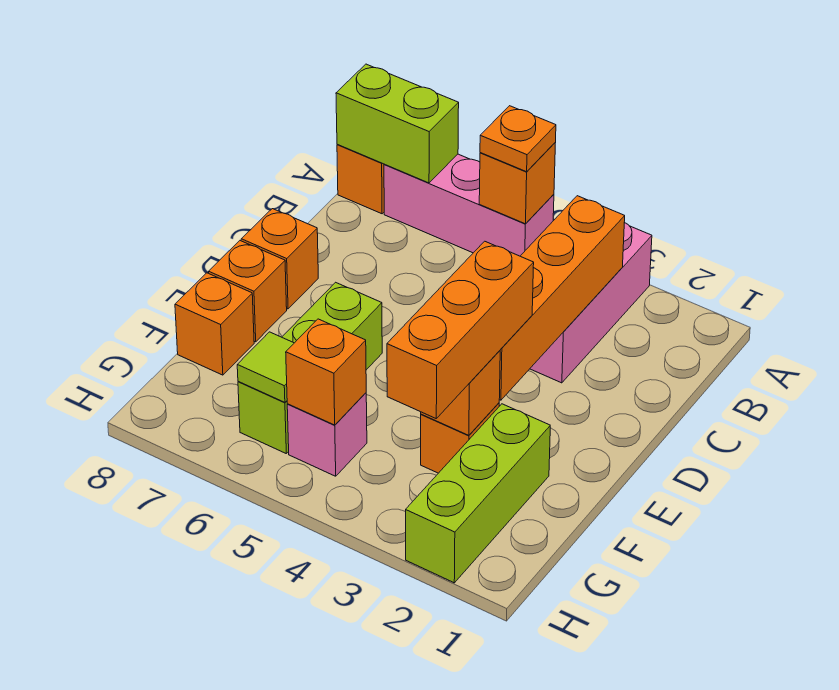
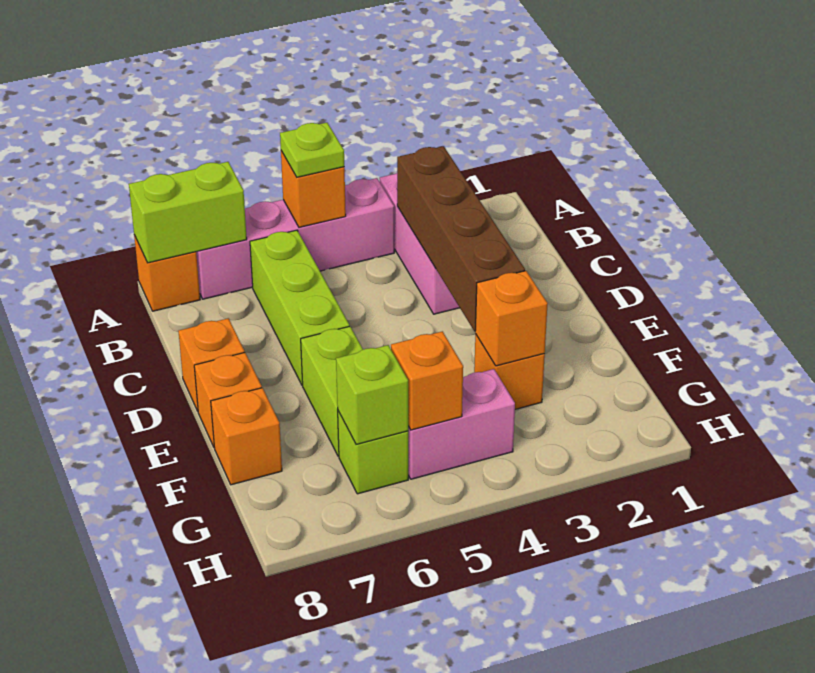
pink brick A5:A7 level 1 -> pink brick A4:A7 level 1
orange plate A5 level 3 -> lime plate A5 level 3
orange brick B3:E3 level 2 -> brown brick B3:E3 level 2
orange brick E3:G3 level 3 -> none
lime brick F2:H2 level 1 -> lime brick B6:D6 level 1
pink brick G5 level 1 -> pink brick G4:G5 level 1
lime tile G6 level 2 -> lime brick G6 level 2

